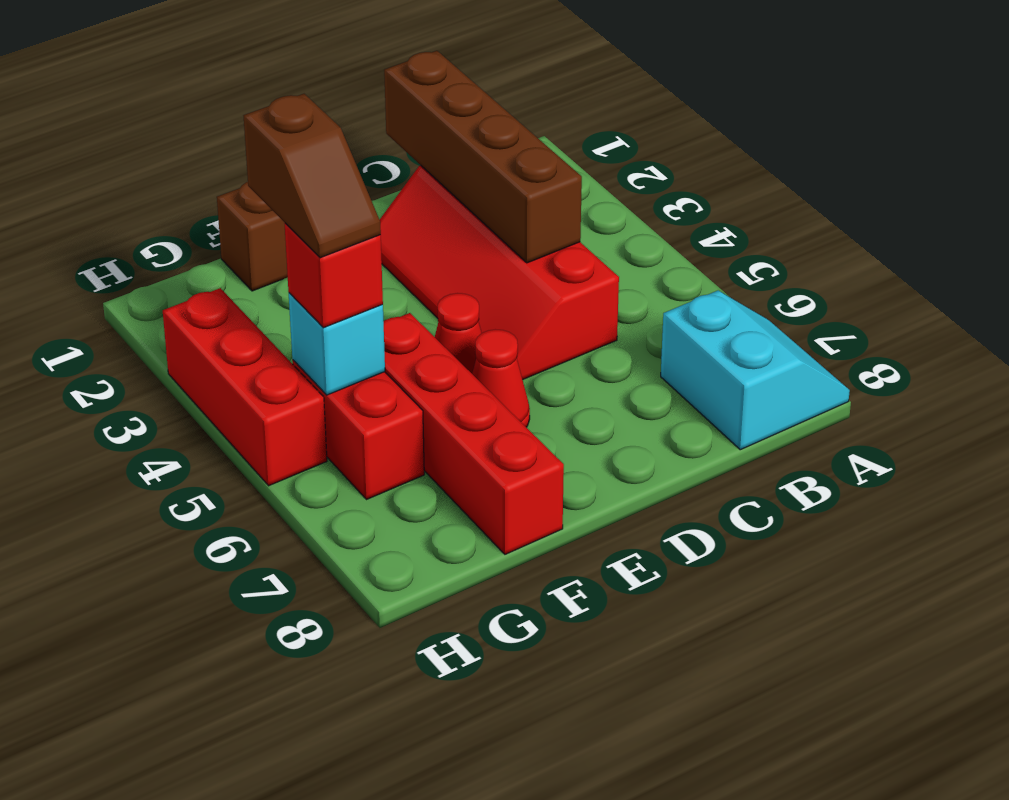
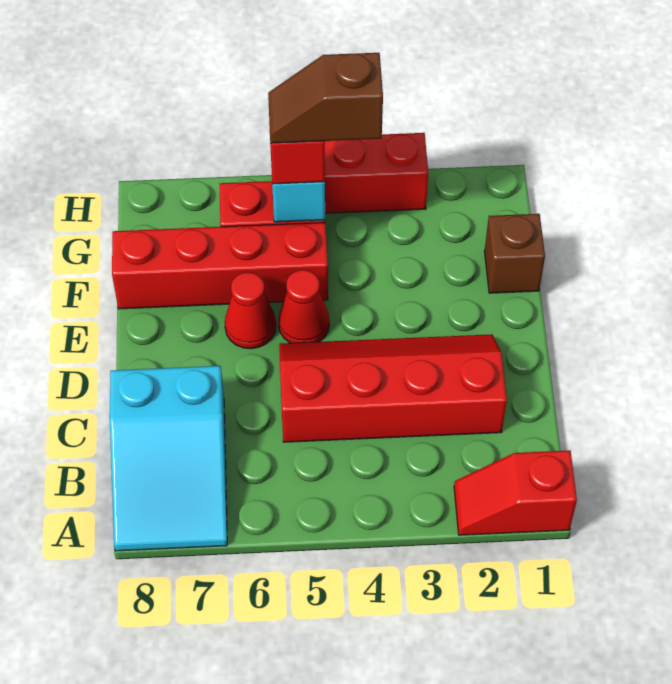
none -> red slope A1:A2 level 1 top 1
cyan slope A7:B8 level 1 top B -> cyan slope A7:C8 level 1 top C
brown brick C1:C4 level 2 -> none

